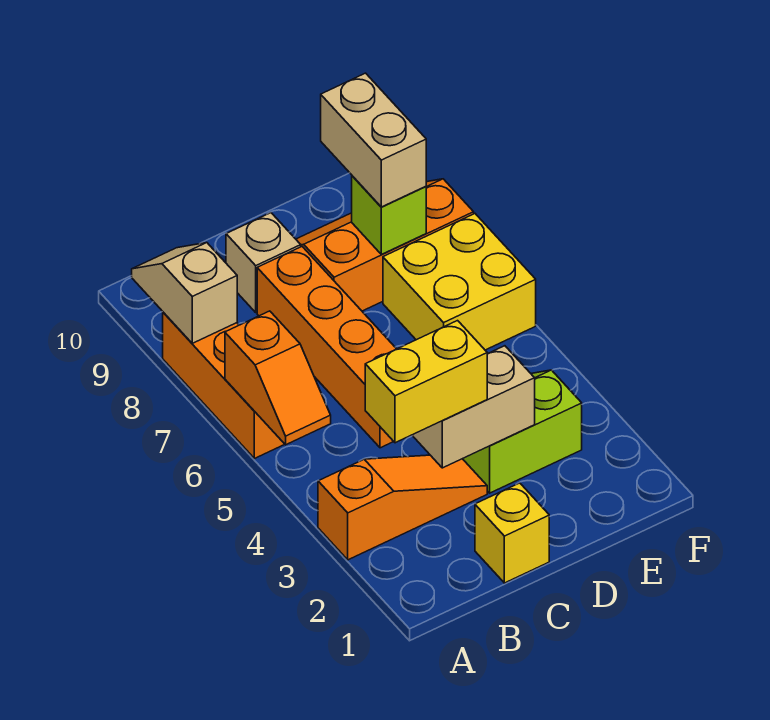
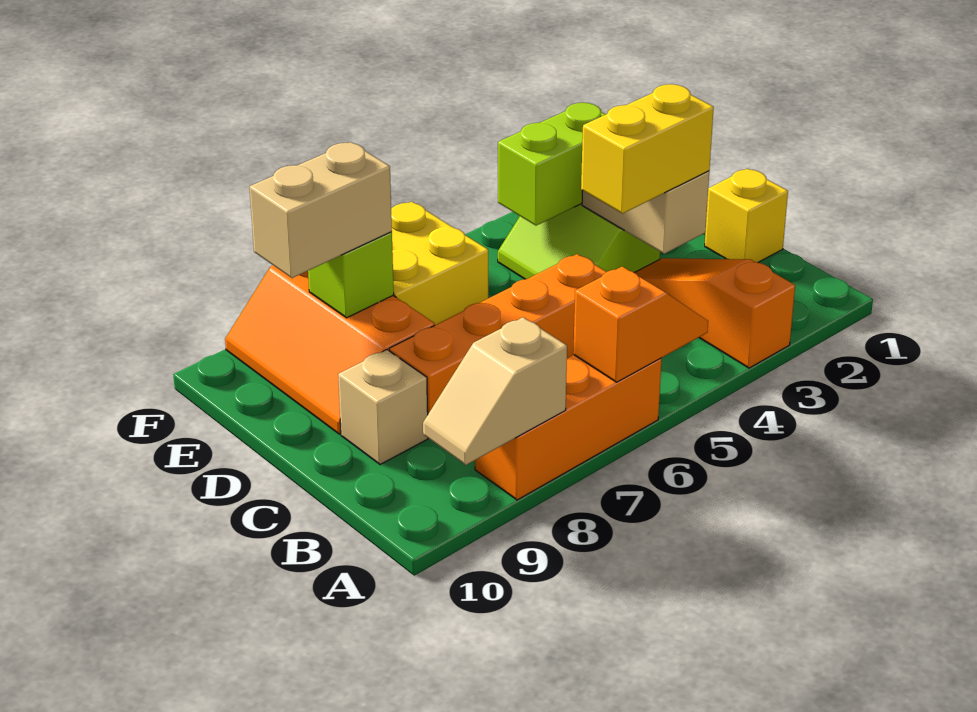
yellow brick B3:C3 level 3 -> yellow brick C3:C4 level 3
none -> lime brick E3:E4 level 2

